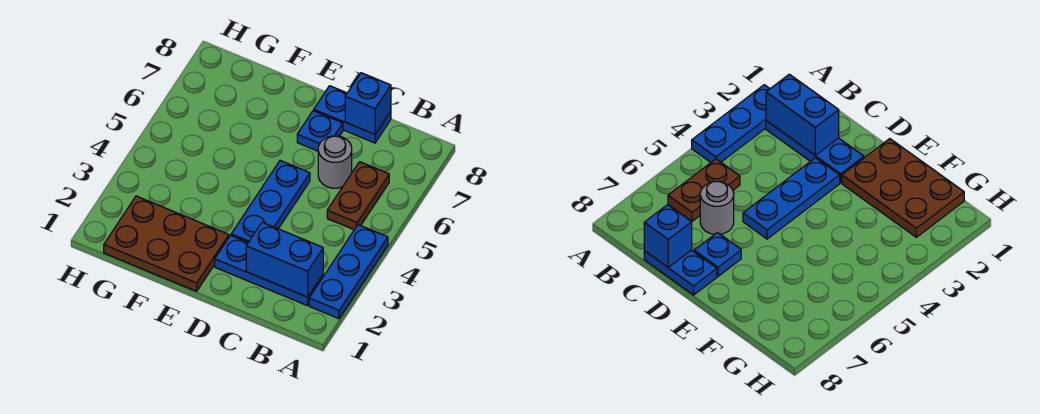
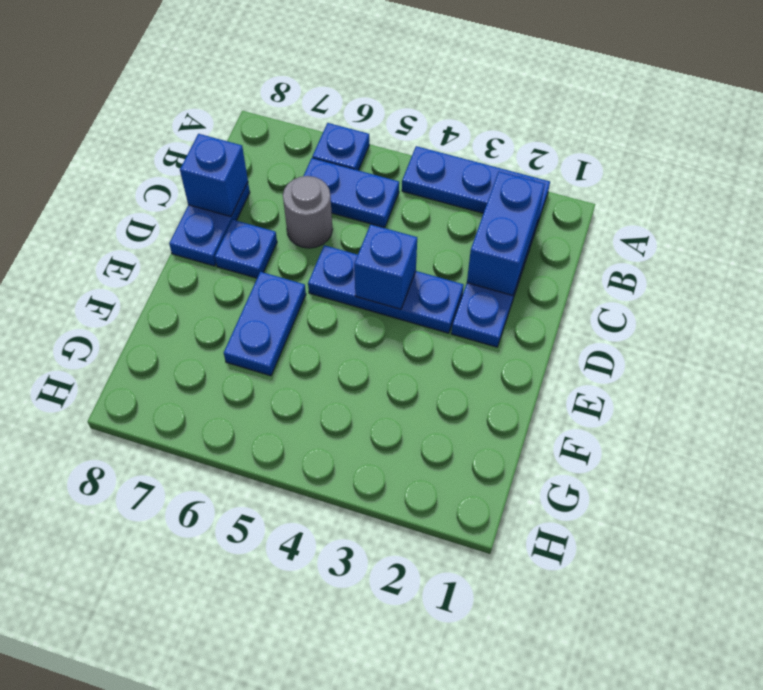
none -> blue plate A6 level 1
brown plate B5:B6 level 1 -> blue plate B5:B6 level 1
none -> blue brick D4 level 2
brown plate E1:G2 level 1 -> none
none -> blue plate E6:F6 level 1

